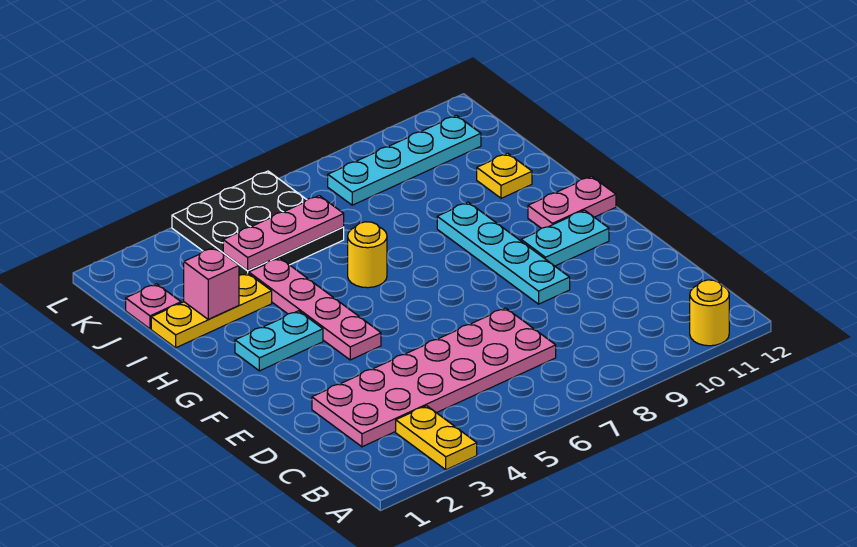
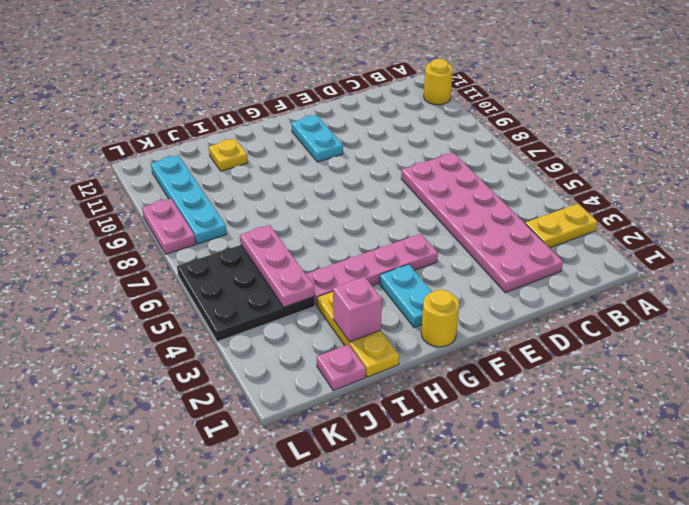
cyan plate E9:H9 level 1 -> none
pink plate G11:G12 level 1 -> pink plate L8:L9 level 1
yellow round brick H6 level 1 -> yellow round brick G1 level 1

